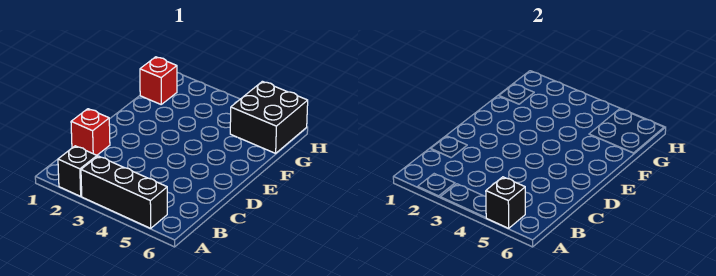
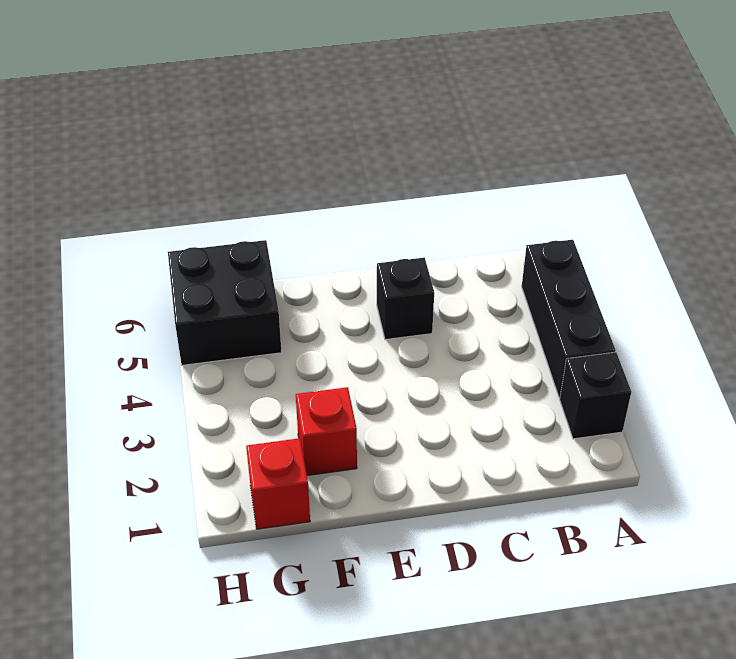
black brick A5 level 2 -> black brick D5 level 1
red brick C1 level 1 -> red brick F2 level 1

